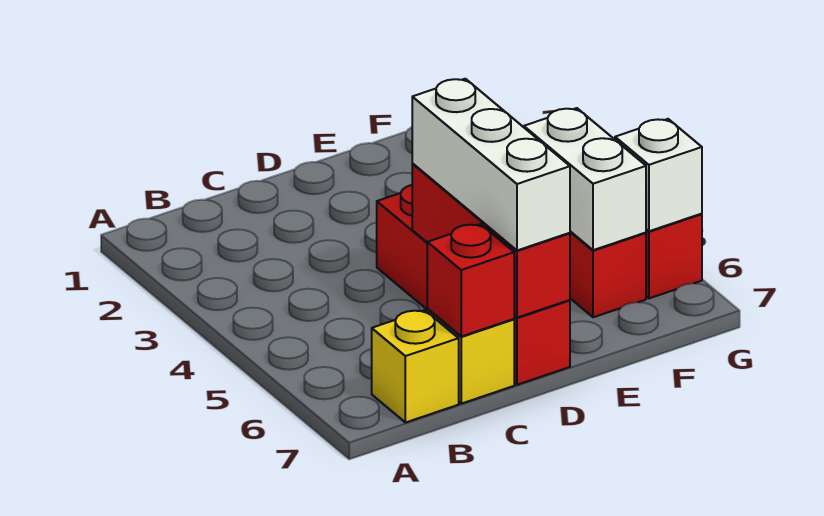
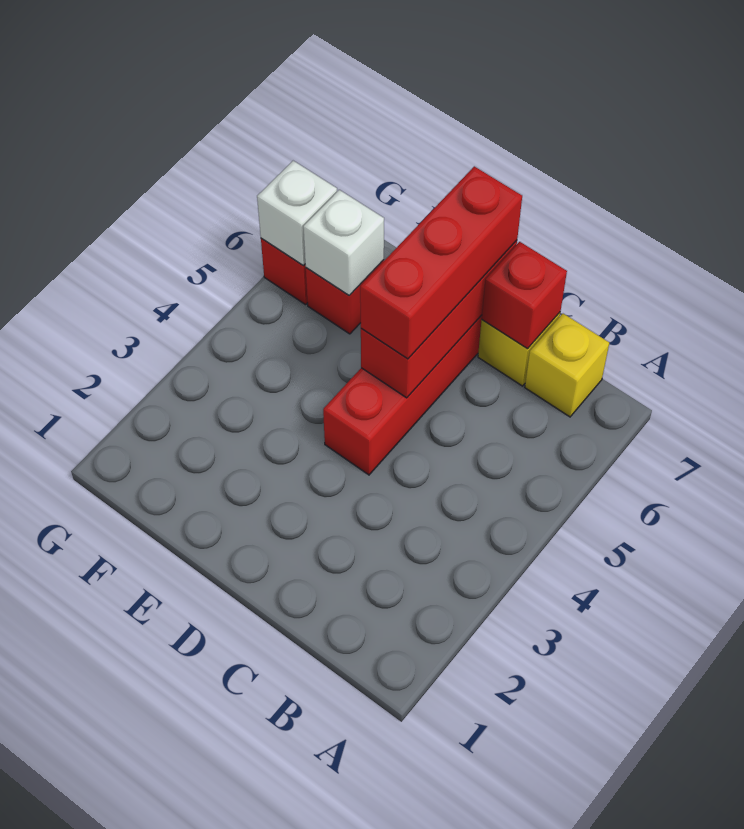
white brick D5:D7 level 3 -> red brick D5:D7 level 3
white brick F5:F6 level 2 -> white brick F6 level 2

